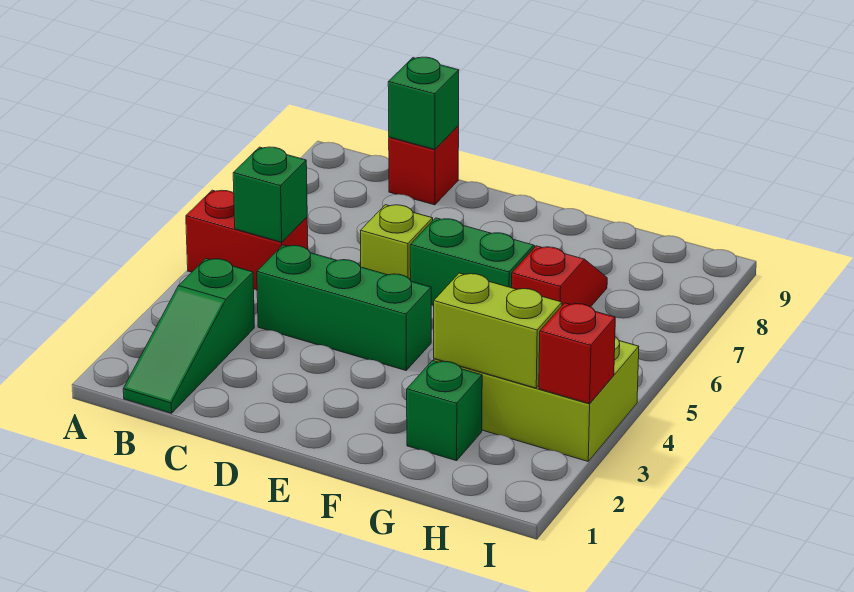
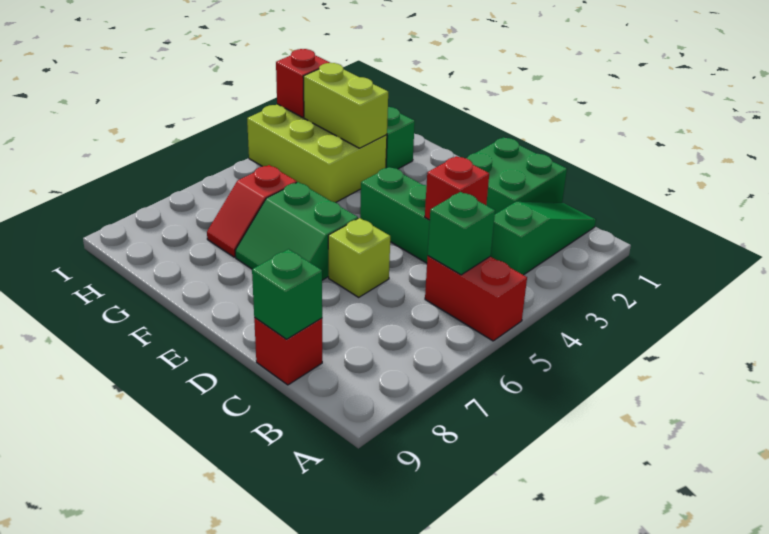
none -> green brick C1:D2 level 1
none -> red brick C4 level 2

